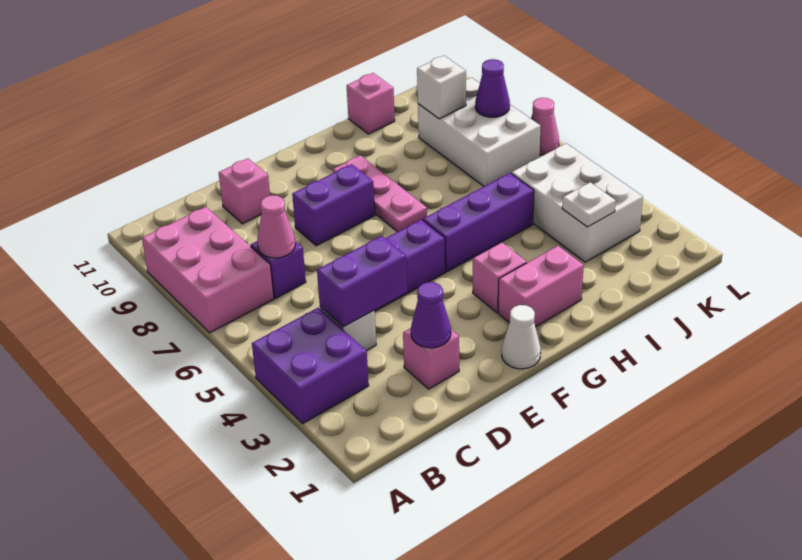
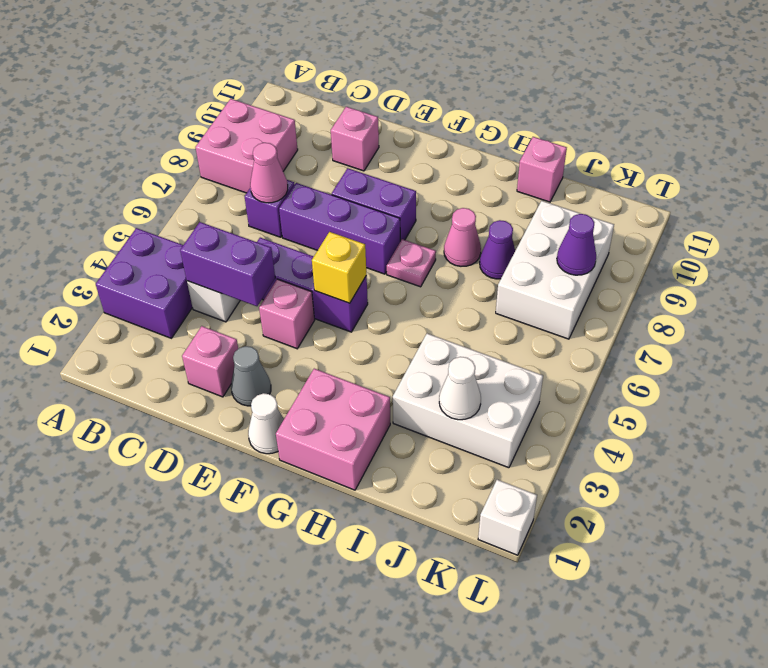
pink brick A7:B9 level 1 -> pink brick A8:B9 level 1
purple cone D2 level 2 -> purple cone I8 level 1
none -> grey cone E2 level 1
none -> yellow brick F5 level 2
pink brick G2:H2 level 1 -> pink brick G1:H2 level 1
pink brick G3 level 1 -> pink brick E4 level 1
purple brick G5:I5 level 1 -> purple brick D7:F7 level 1
pink plate G7:G9 level 1 -> pink plate G7 level 1
white brick J3:K5 level 1 -> white brick I3:K4 level 1
white plate J3 level 2 -> white cone J3 level 2
white brick J9 level 2 -> white brick L1 level 1
pink cone L7 level 1 -> pink cone H8 level 1

